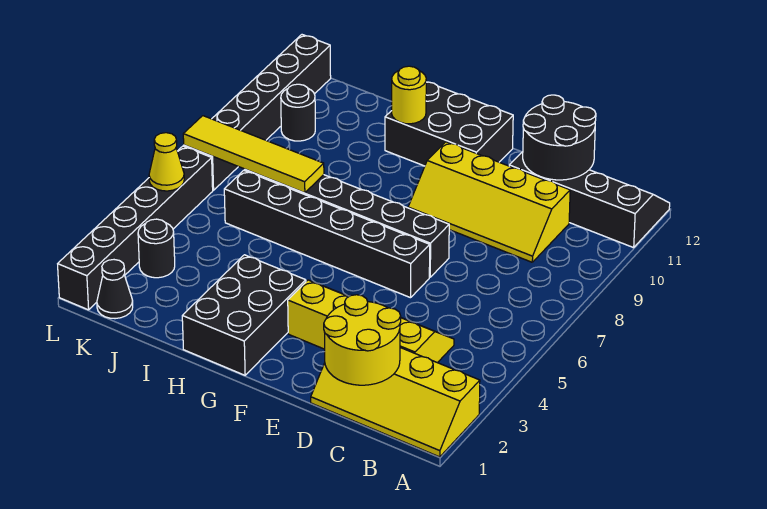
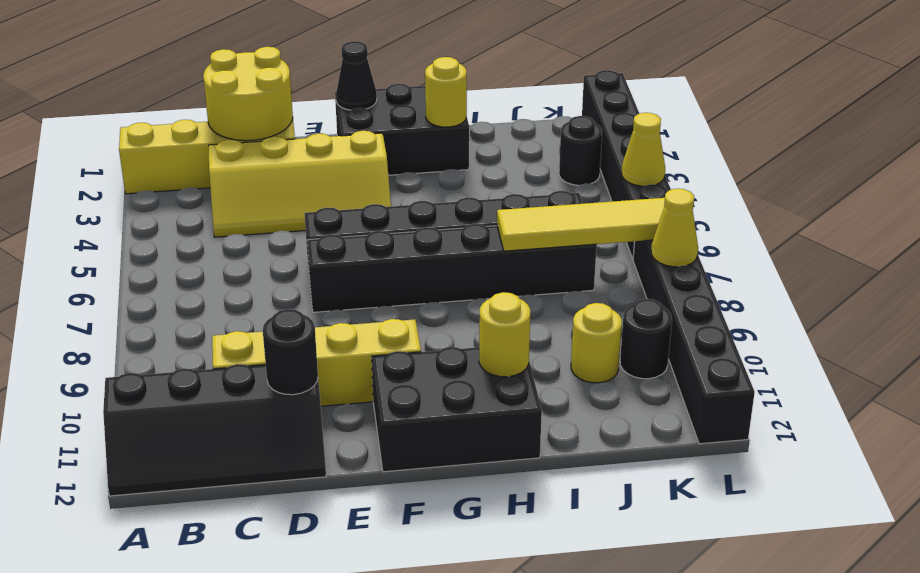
black round brick C11:D12 level 2 -> black round brick D11 level 2
black brick G1:H3 level 1 -> black brick F1:H2 level 1
none -> yellow round brick H2 level 2
none -> yellow round brick J10 level 1
black cone K1 level 1 -> black cone F1 level 2
none -> yellow cone L8 level 2

